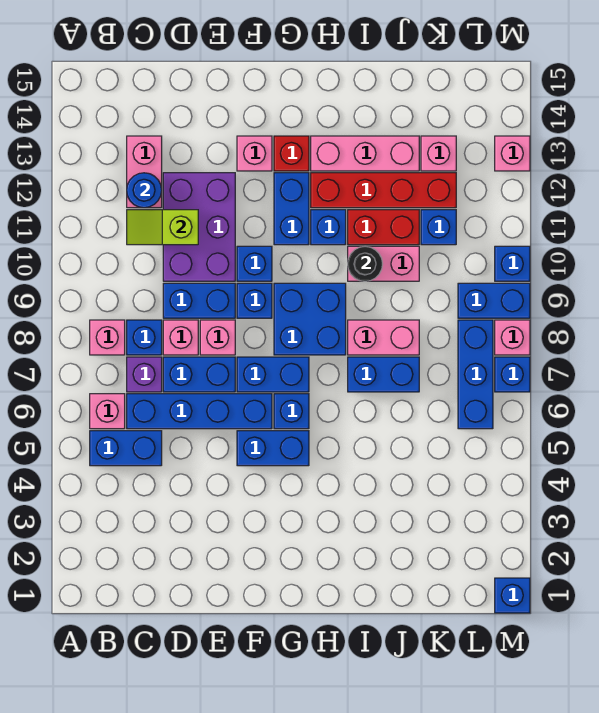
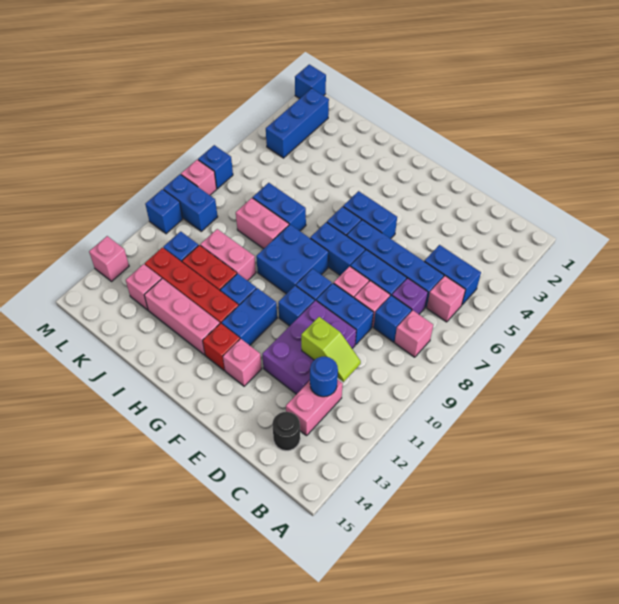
black round brick I10 level 2 -> black round brick C14 level 1
blue brick L6:L8 level 1 -> blue brick L2:L4 level 1

